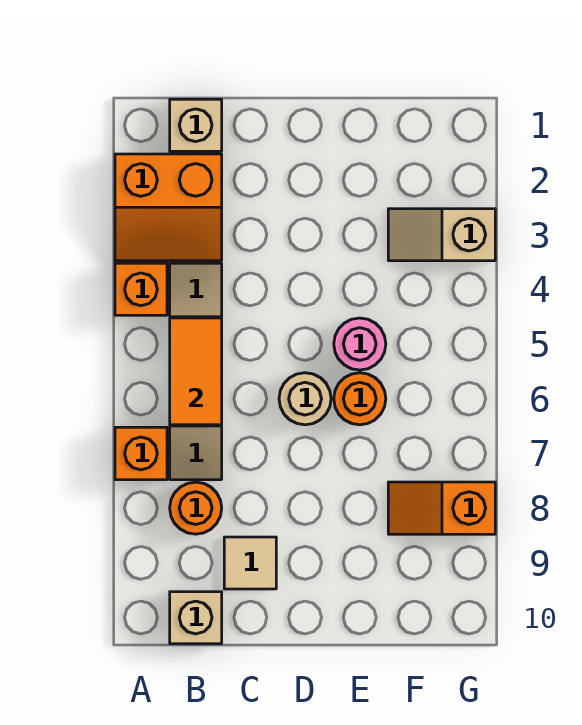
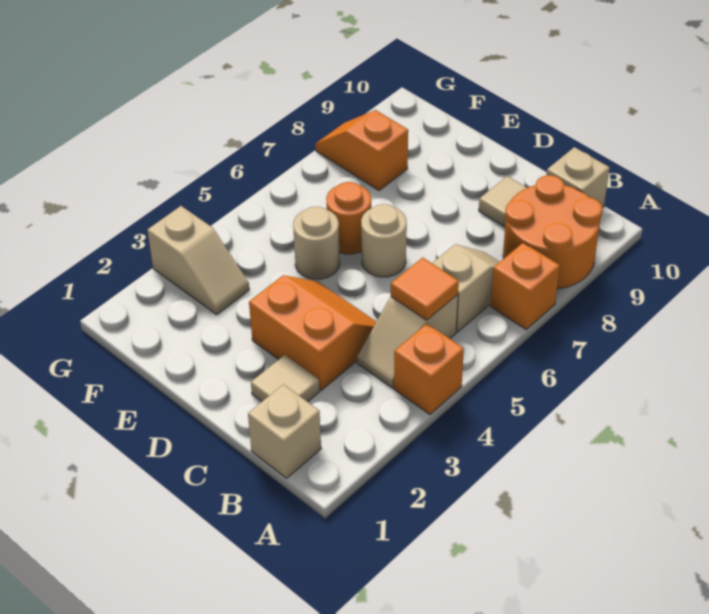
orange slope A2:B3 level 1 top 2 -> orange slope C3:D4 level 1 top 3
orange tile B5:B6 level 2 -> orange tile B5 level 2
orange round brick B8 level 1 -> orange round brick A8:B9 level 1
none -> tan tile C2 level 1
pink round brick E5 level 1 -> tan round brick E5 level 1
orange slope F8:G8 level 1 top G -> orange slope F8:G8 level 1 top F

